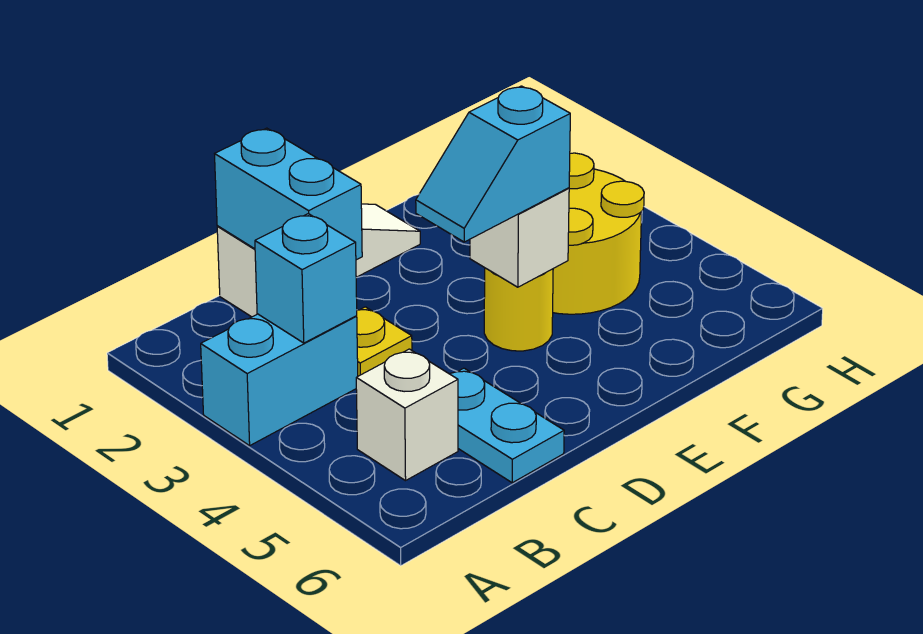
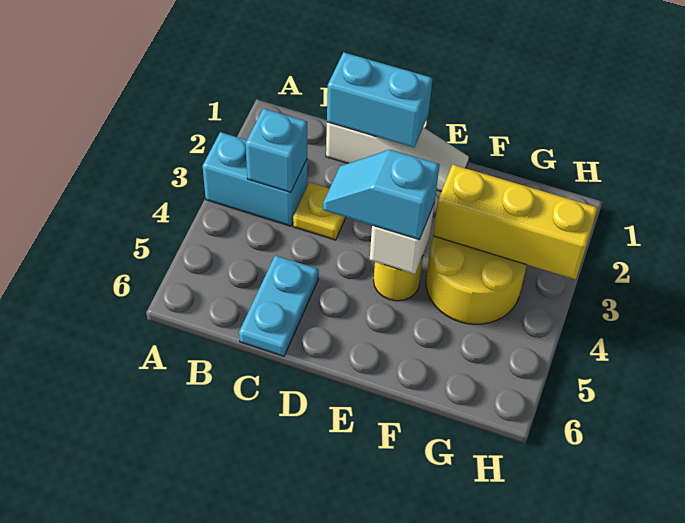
white brick B5 level 1 -> none
cyan brick C1:C2 level 2 -> cyan brick C1:D1 level 2
none -> yellow brick F3:H3 level 2

